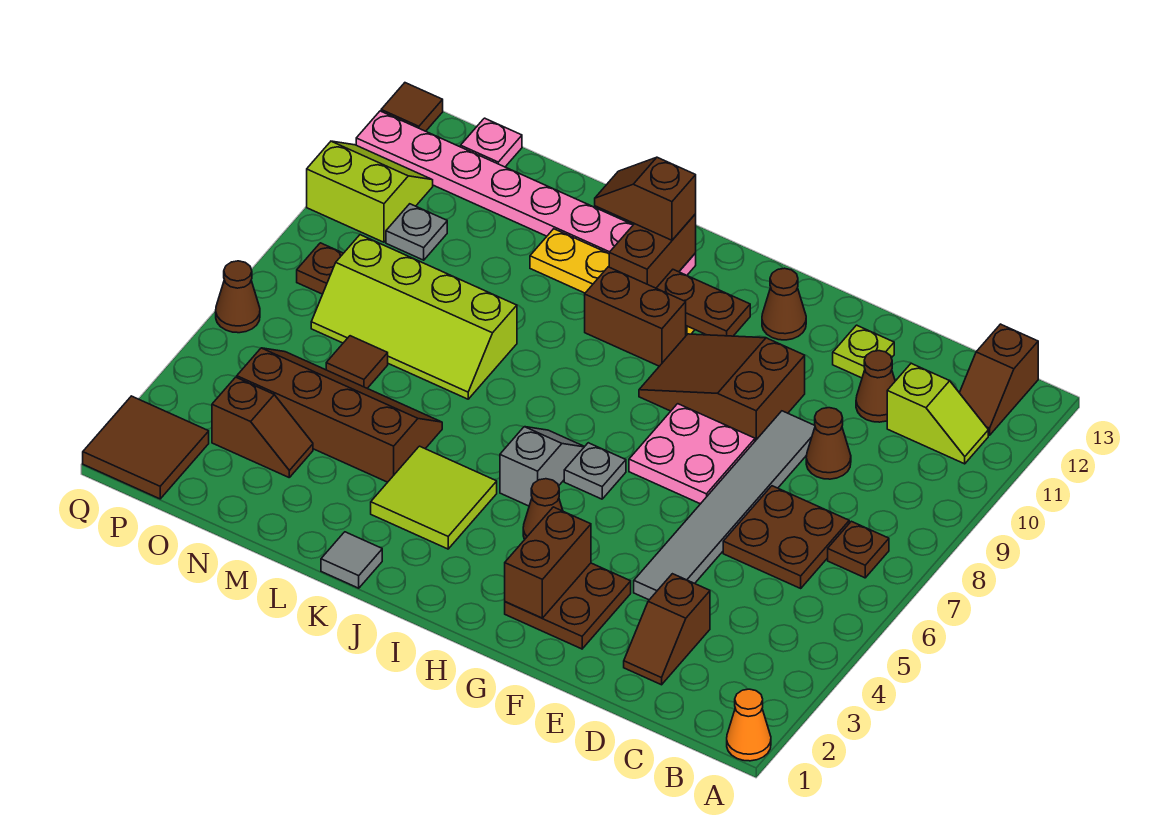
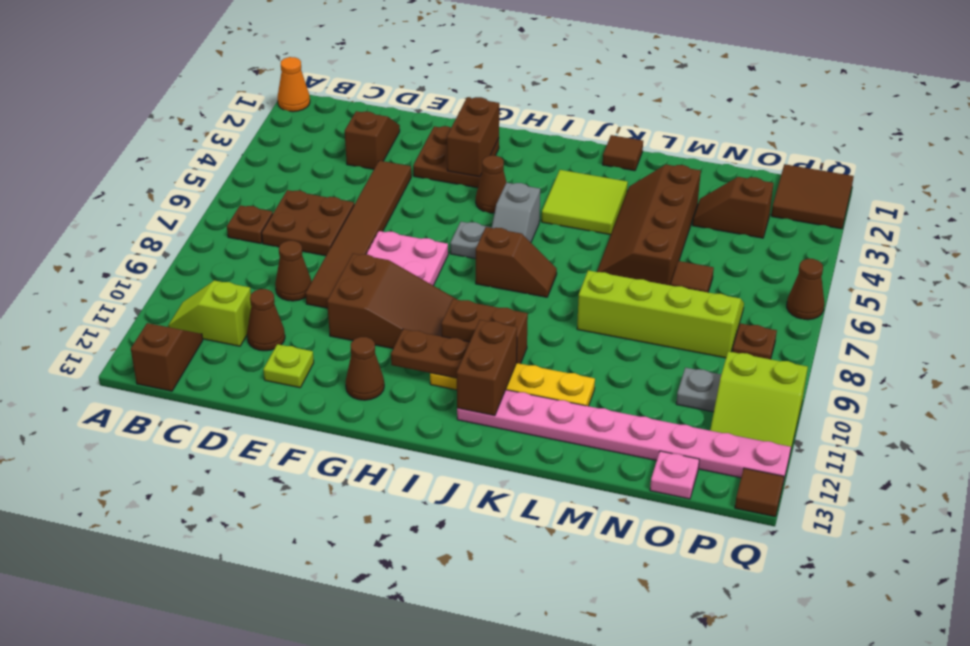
grey tile E4:E9 level 1 -> brown tile E4:E9 level 1
brown slope J12:K12 level 3 top J -> brown slope I7:J7 level 1 top I
grey tile K1 level 1 -> brown tile K1 level 1
brown slope L4:O5 level 1 top 4 -> brown slope L3:M6 level 1 top M

